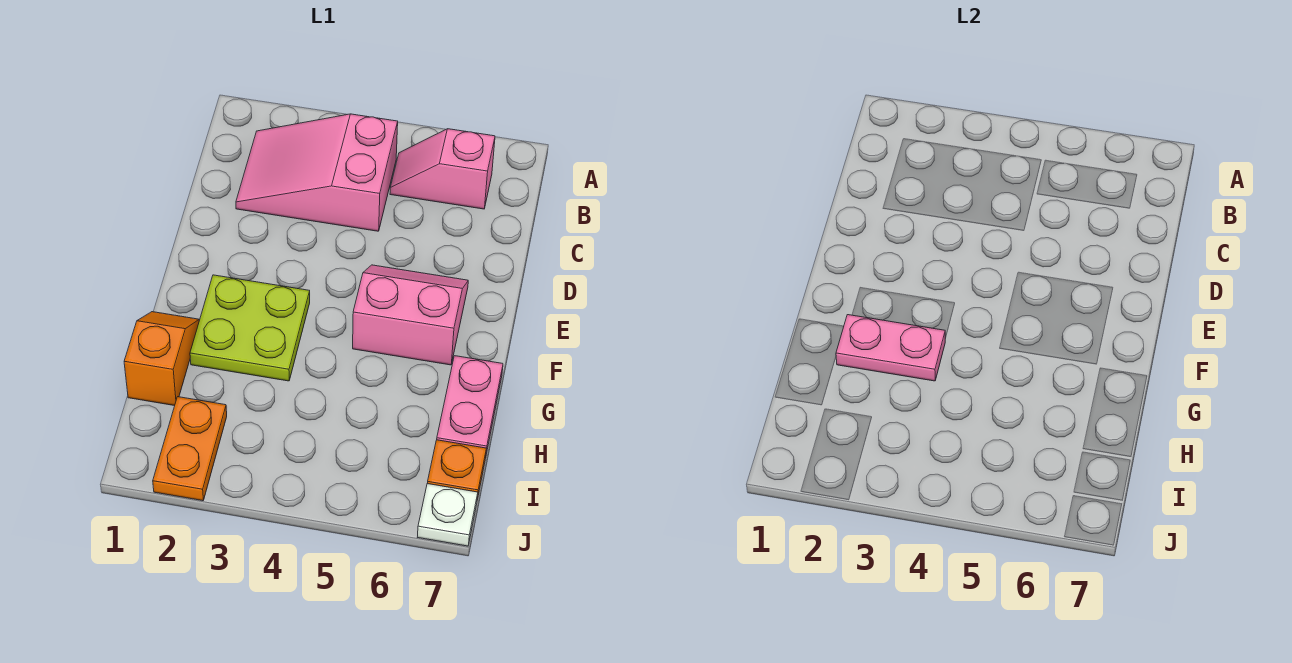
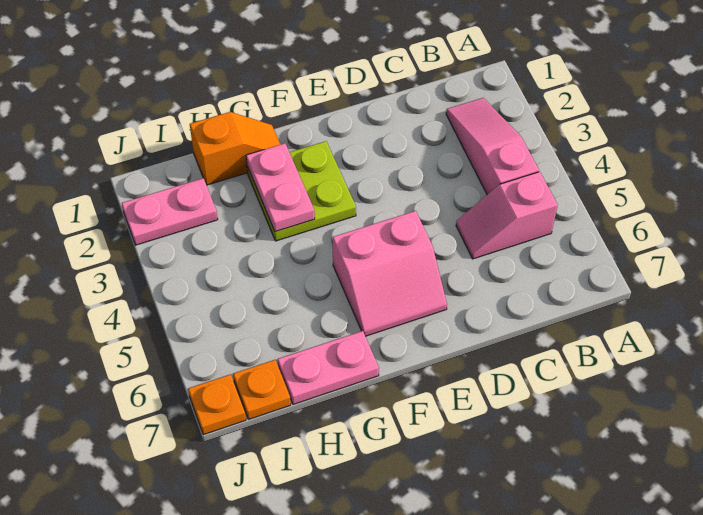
pink slope B2:C4 level 1 top 4 -> pink slope B2:B4 level 1 top 4
pink slope B5:B6 level 1 top 6 -> pink slope B5:C5 level 1 top B
pink slope E5:F6 level 1 top F -> pink slope E5:F6 level 1 top 5
orange plate I2:J2 level 1 -> pink plate I2:J2 level 1
white plate J7 level 1 -> orange plate J7 level 1

